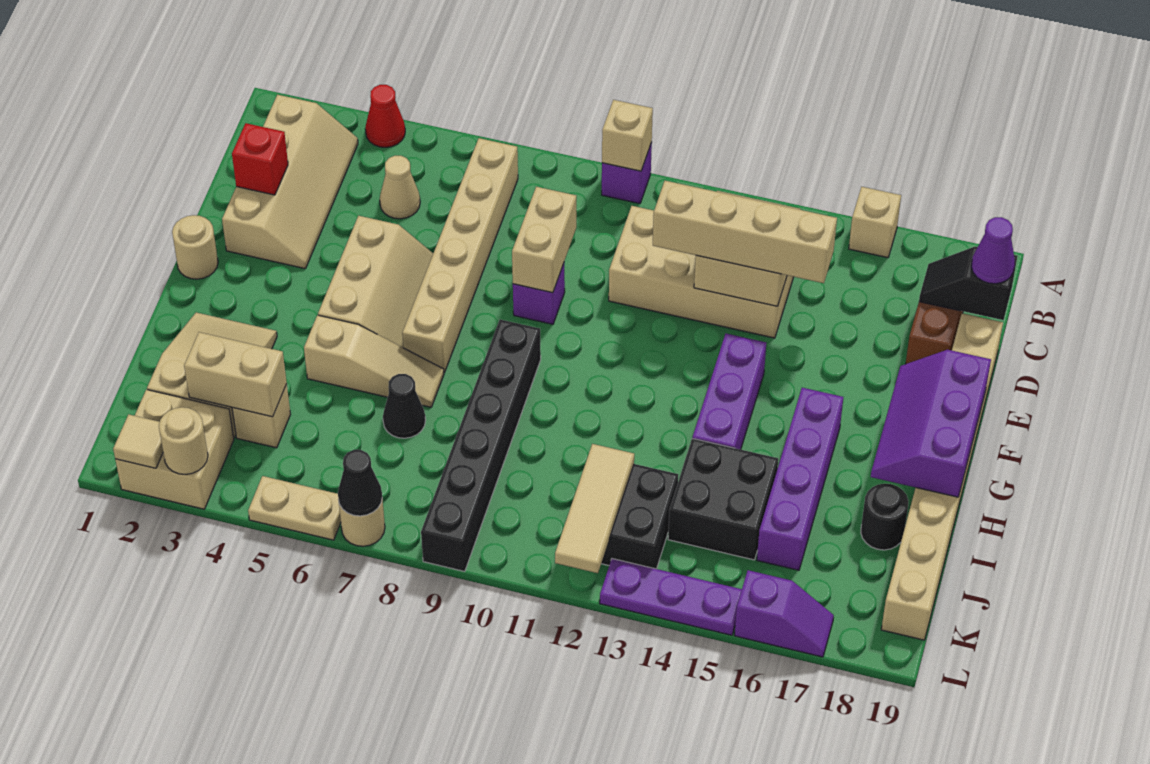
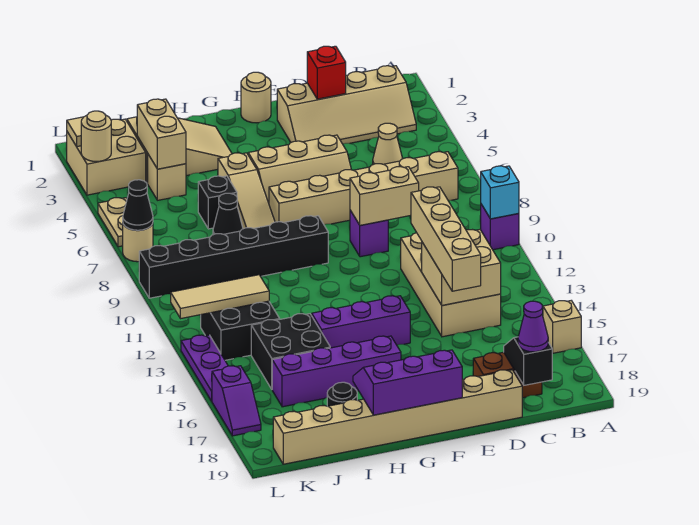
red cone A4 level 1 -> none
tan brick A10 level 2 -> cyan brick A10 level 2
none -> black brick I6 level 1

